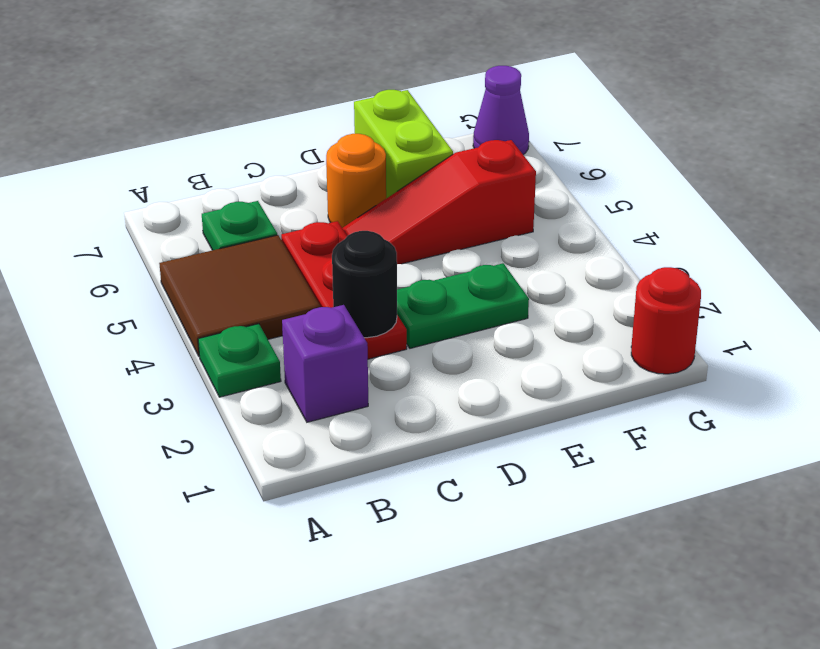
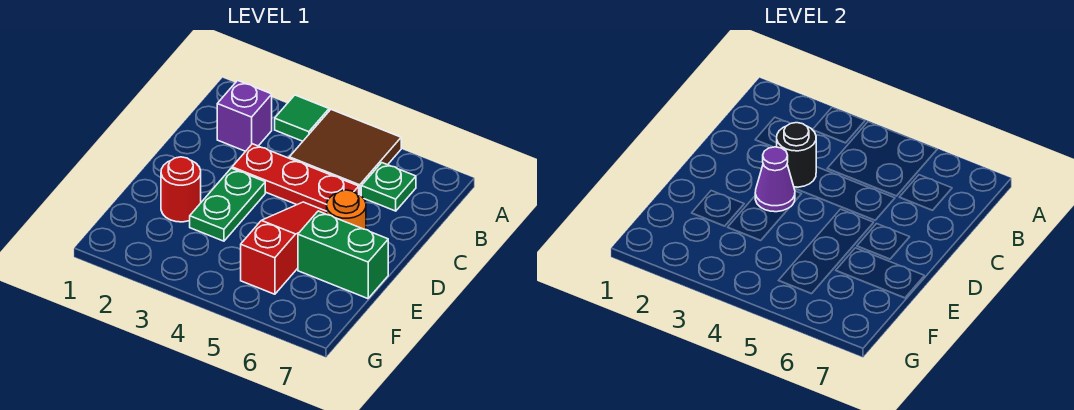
green plate A3 level 1 -> green tile A3 level 1
lime brick E6:E7 level 1 -> green brick E6:E7 level 1
red round brick G1 level 1 -> red round brick E2 level 1
purple cone G7 level 1 -> purple cone D3 level 2

